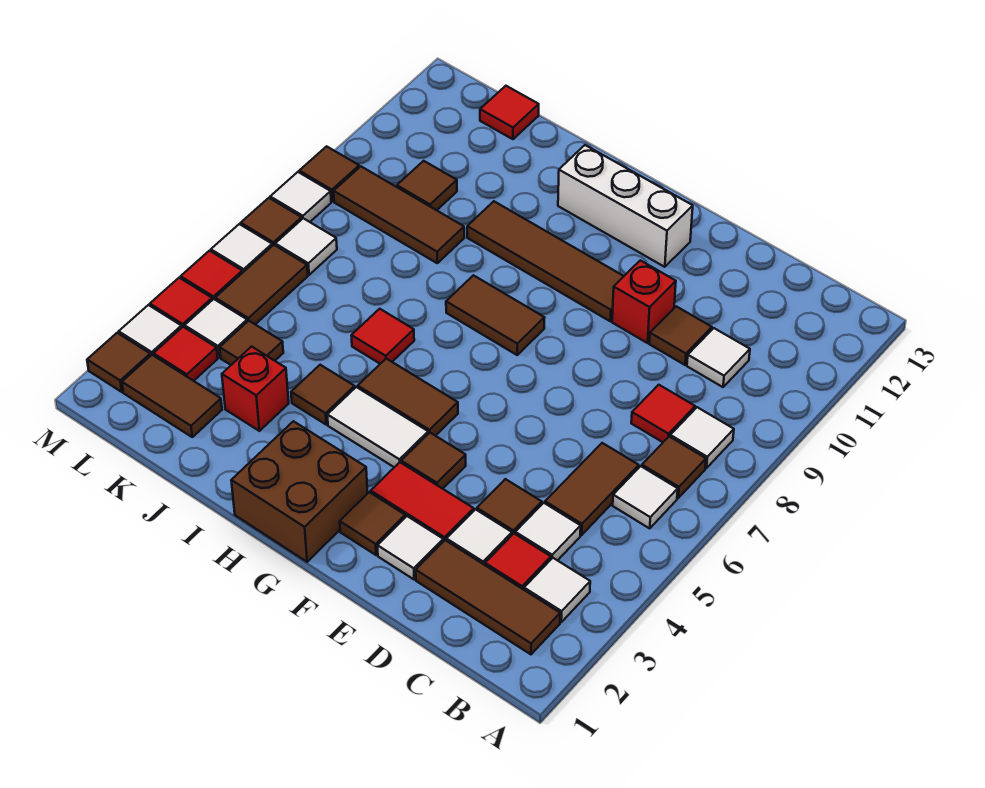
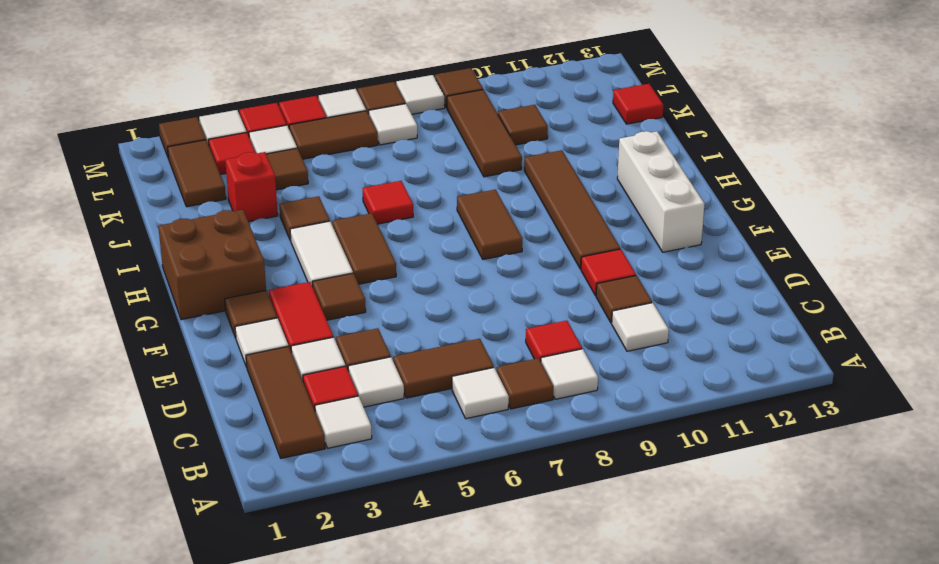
red brick E10 level 1 -> red tile E10 level 1

